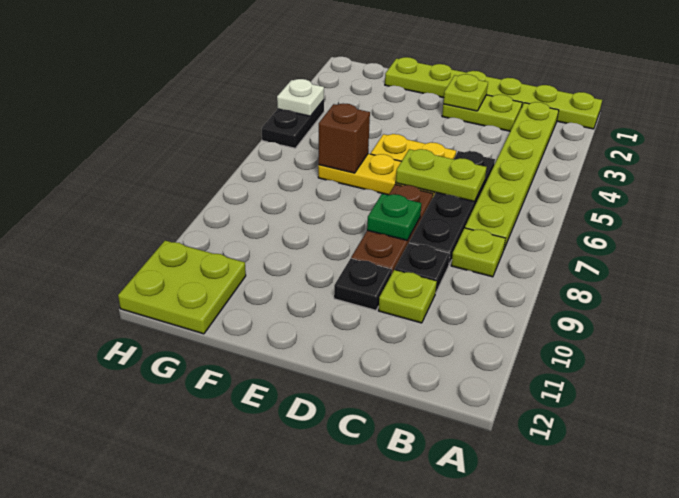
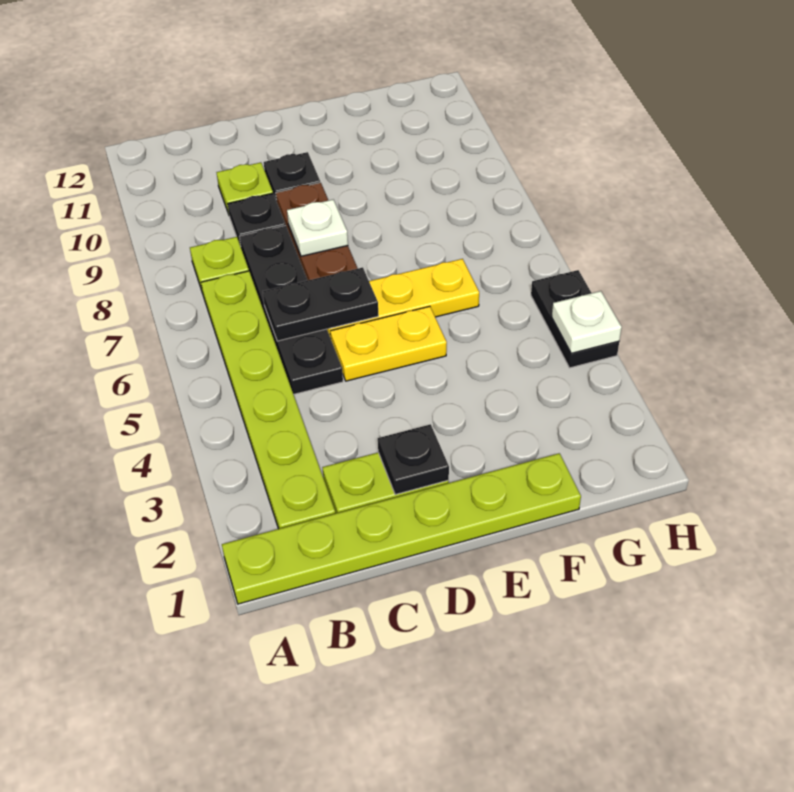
lime plate C6:D6 level 2 -> black plate C6:D6 level 2
lime plate D2 level 2 -> black plate D2 level 2
green plate D8 level 2 -> white plate D8 level 2
brown brick F6 level 2 -> none
lime plate G11:H12 level 1 -> none

